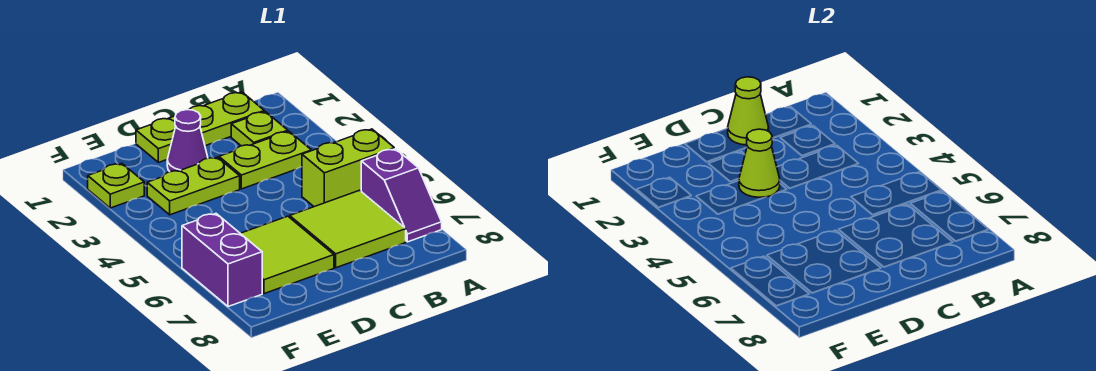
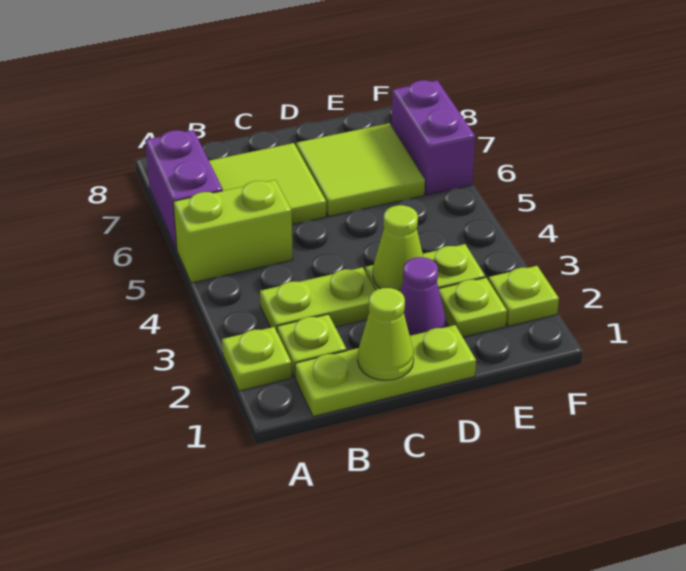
none -> lime plate A2 level 1
purple slope A6:A7 level 1 top 6 -> purple brick A6:A7 level 1
none -> lime plate E2 level 1

